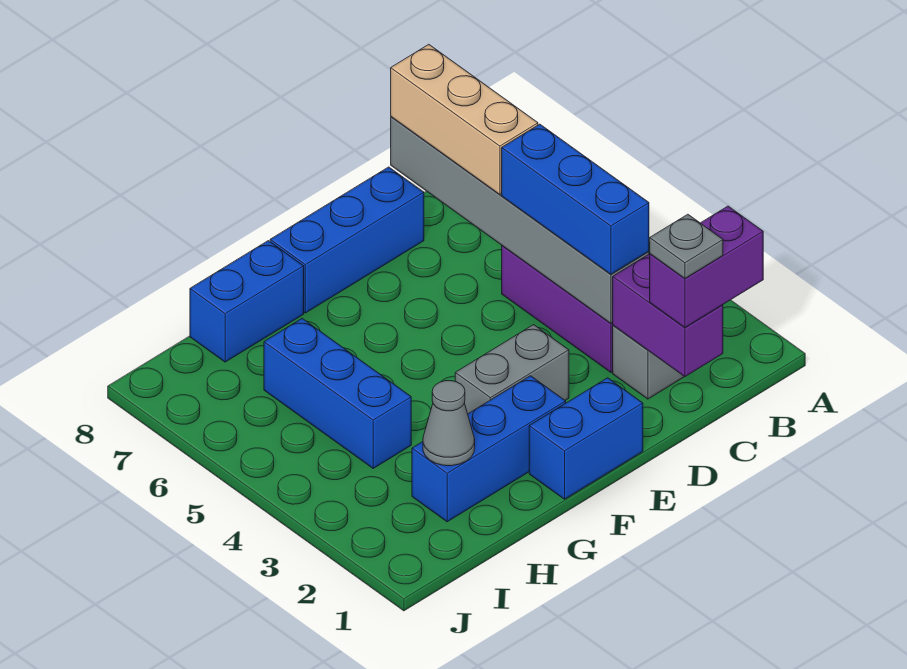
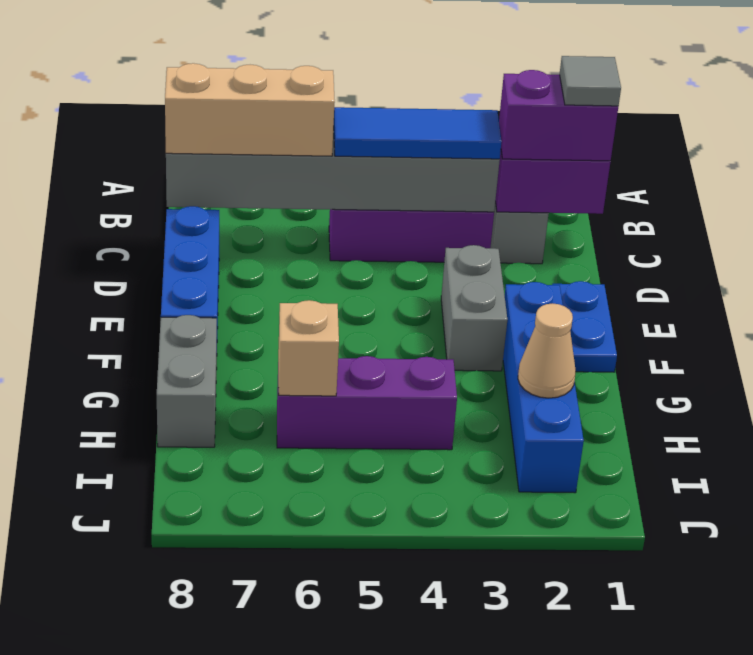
purple brick B1:C1 level 3 -> purple brick C1:C2 level 3
grey plate C1 level 4 -> grey tile C1 level 4
blue brick C3:C5 level 3 -> blue tile C3:C5 level 3
blue brick E1:F1 level 1 -> blue plate E1:F1 level 1
blue brick F2:H2 level 1 -> blue brick F2:I2 level 1
blue brick G8:H8 level 1 -> grey brick G8:H8 level 1
grey cone H2 level 2 -> tan cone H2 level 2
blue brick H4:H6 level 1 -> purple brick H4:H6 level 1
none -> tan brick H6 level 2

